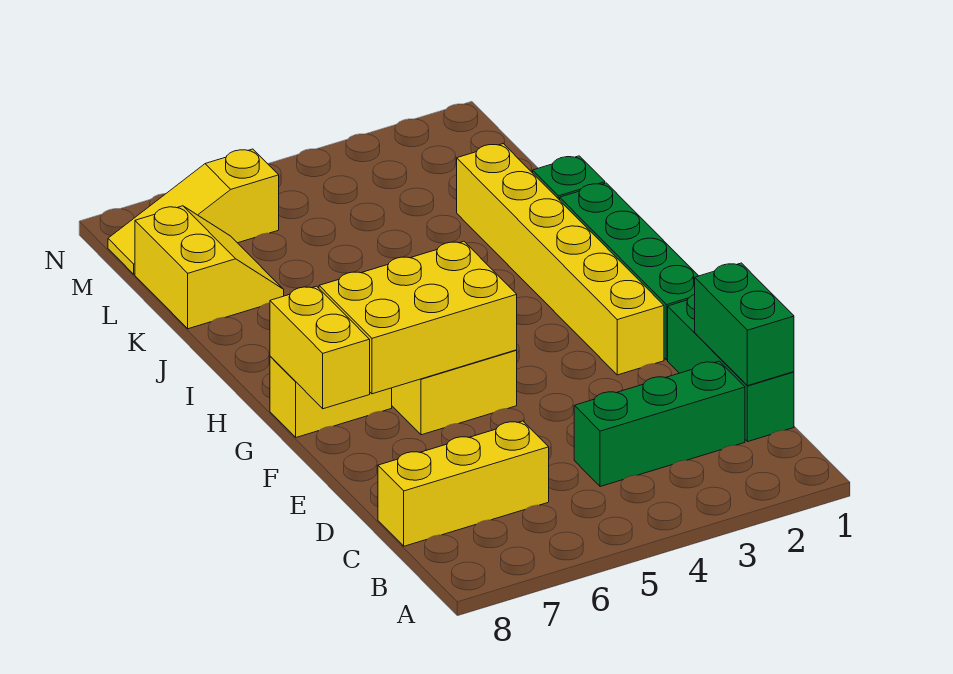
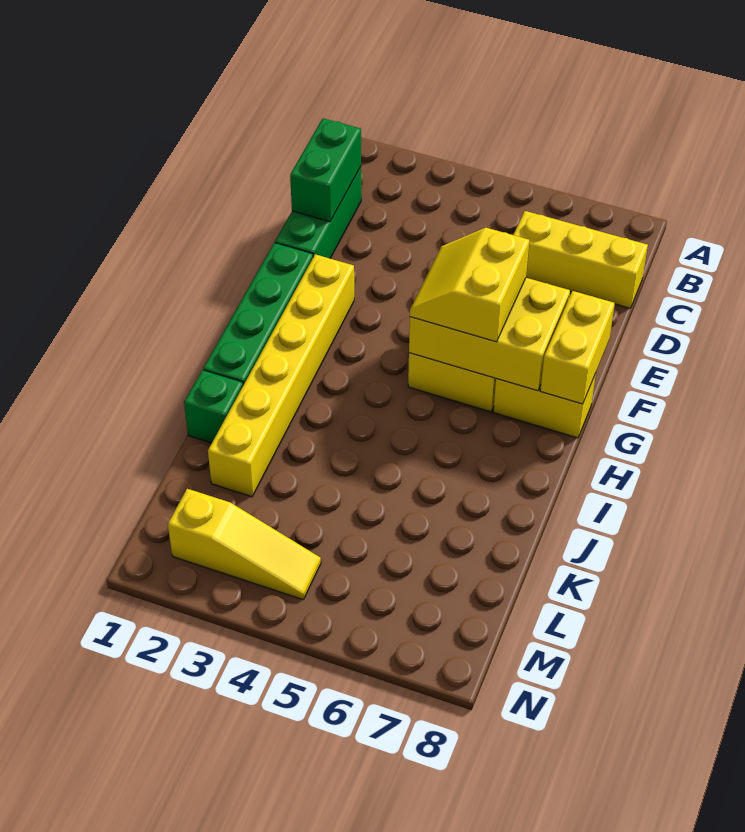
green brick C2:C4 level 1 -> none
yellow slope K7:L8 level 1 top 8 -> yellow slope F5:G6 level 3 top 6
yellow slope M6:M8 level 1 top 6 -> yellow slope M2:M4 level 1 top 2

